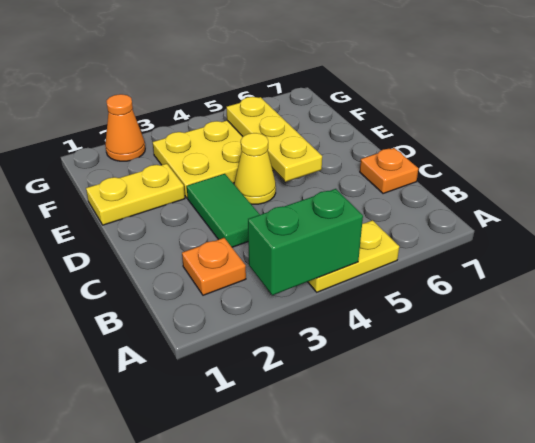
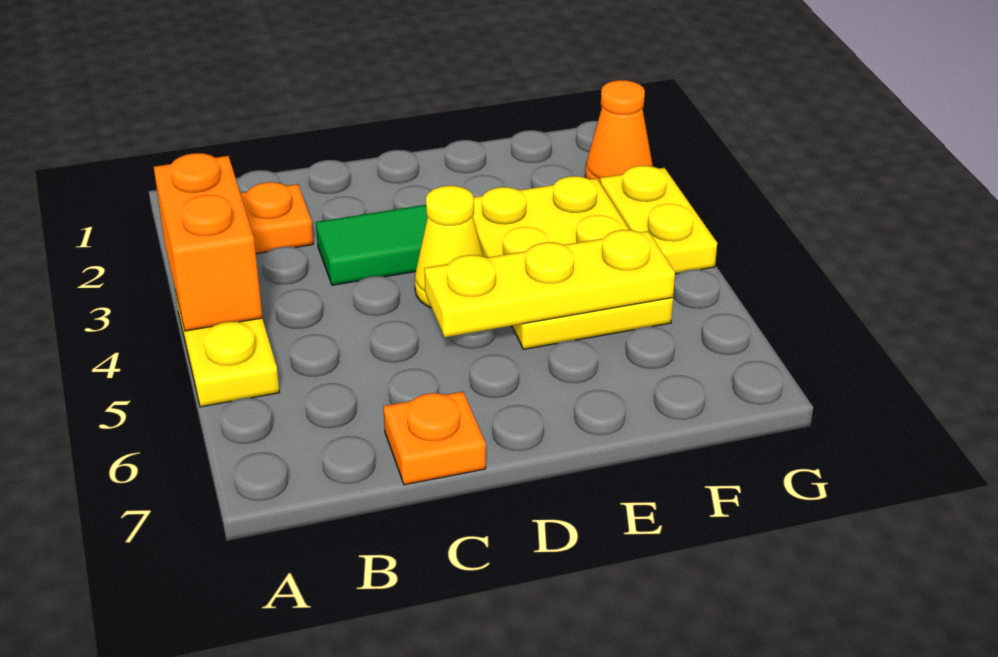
green brick A3:A4 level 2 -> orange brick A3:A4 level 2
yellow plate E1:E2 level 1 -> yellow plate G3:G4 level 1

